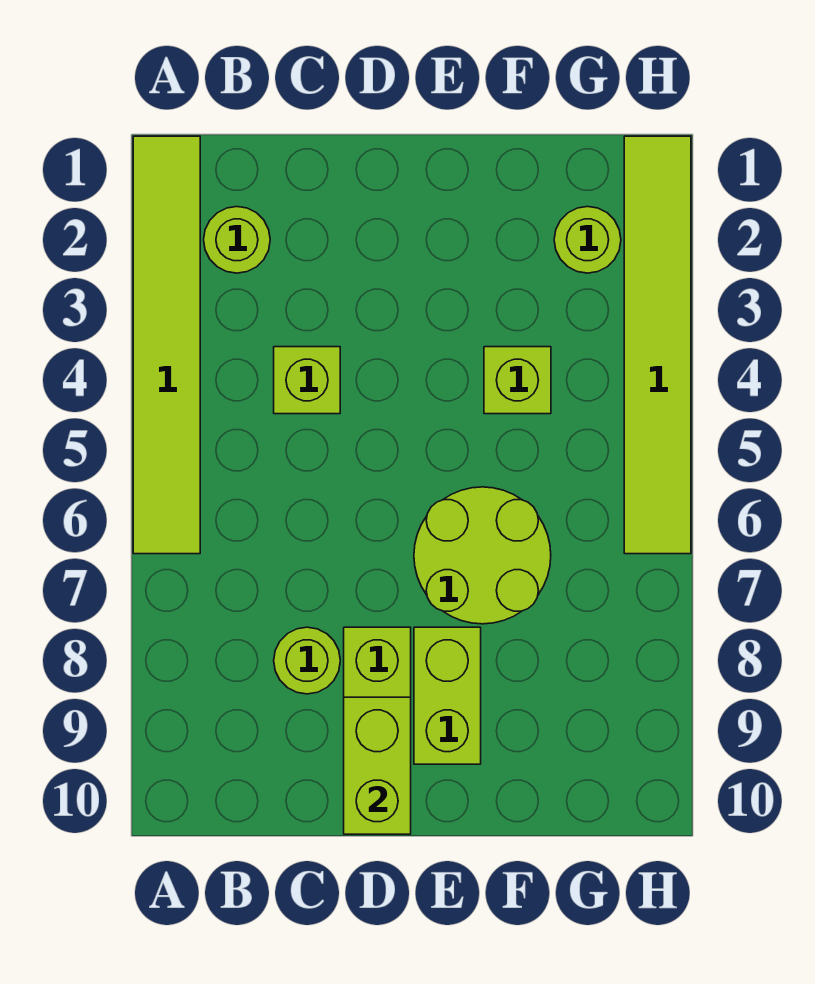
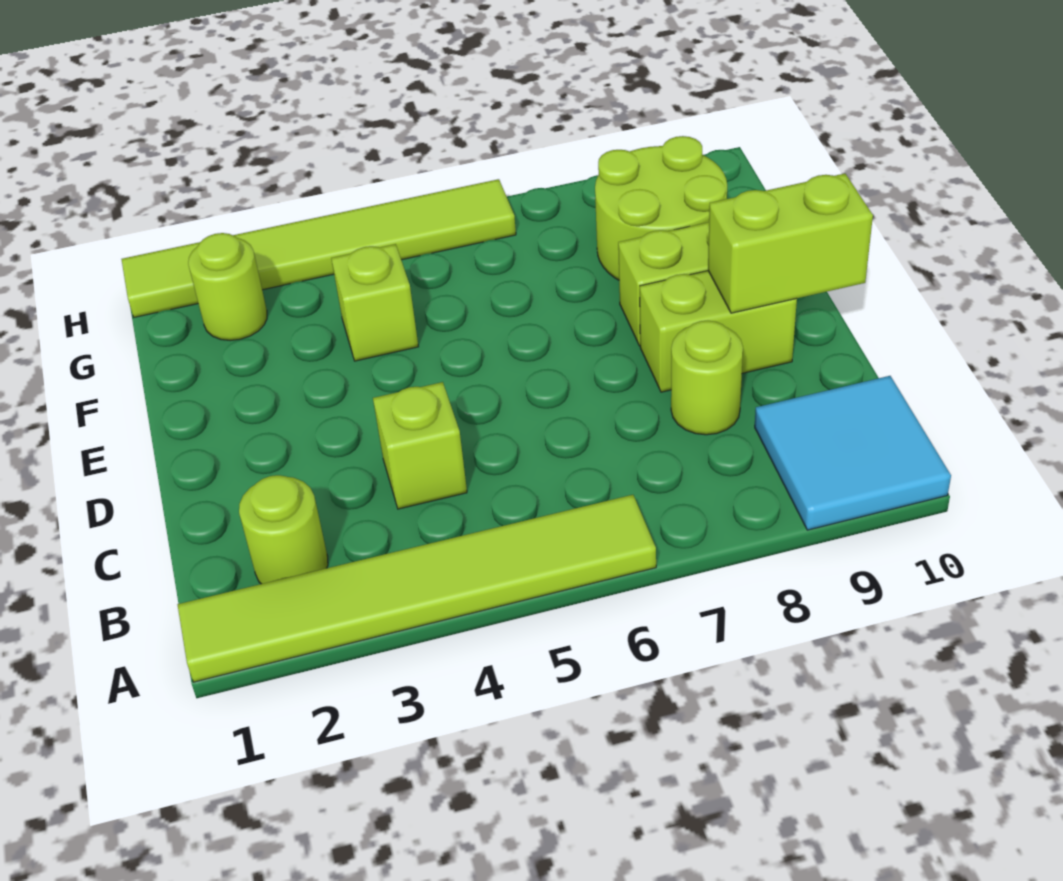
none -> cyan tile A9:B10 level 1
lime round brick E6:F7 level 1 -> lime round brick F8:G9 level 1

